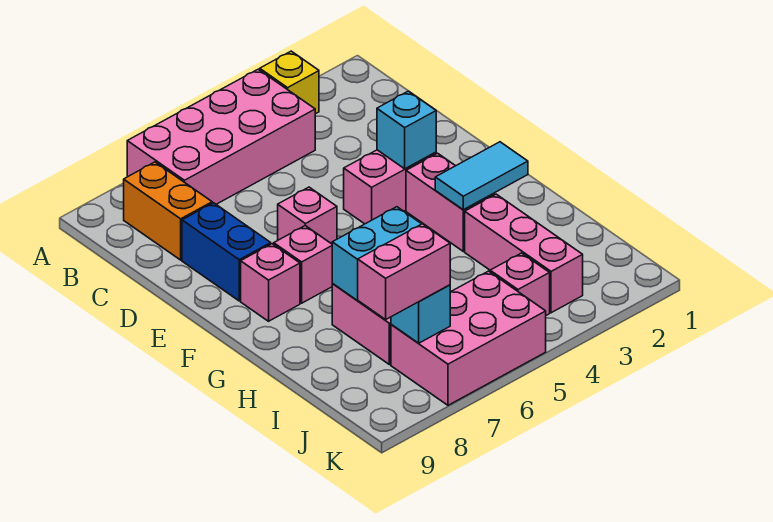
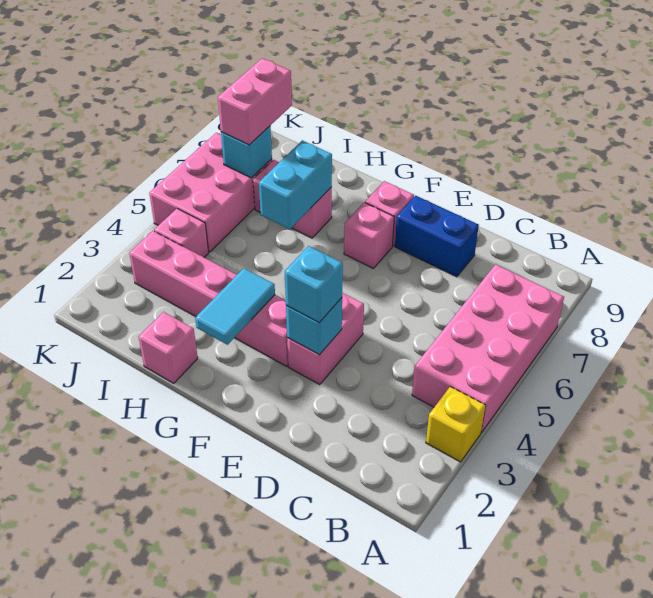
orange brick B8:C8 level 1 -> none
none -> cyan brick E3 level 3
pink brick E6 level 1 -> pink brick H1 level 1

